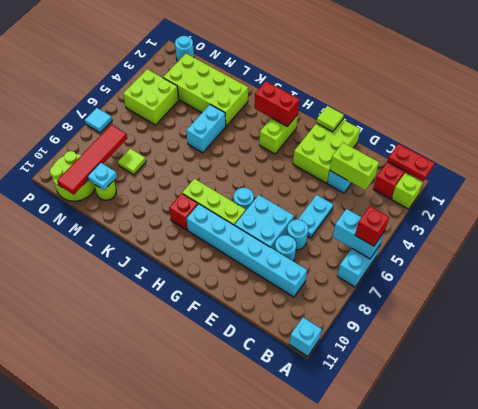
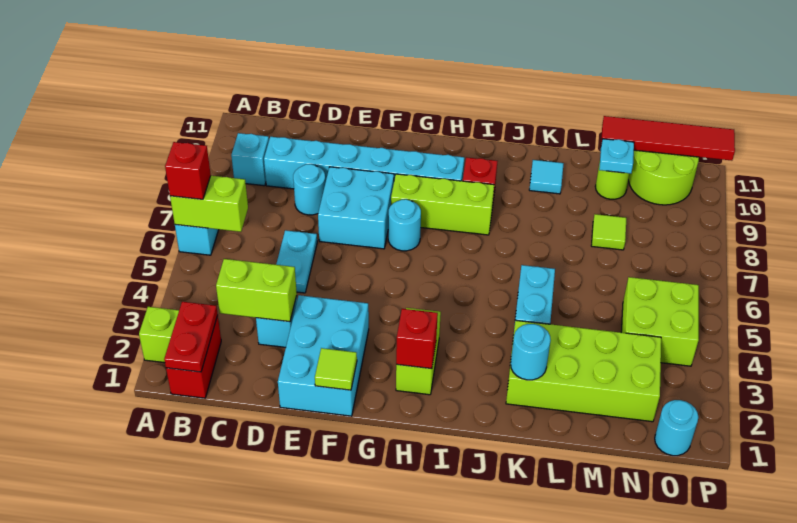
red plate A1:B1 level 2 -> red plate B1:B2 level 2
cyan brick A6:B6 level 2 -> lime brick A6:B6 level 2
cyan brick A11 level 1 -> cyan brick B9 level 1
cyan round brick D7 level 1 -> cyan round brick K2 level 2
lime brick E1:F3 level 1 -> cyan brick E1:F3 level 1
red brick H2:I2 level 2 -> red brick H2 level 2
red tile N8:N11 level 2 -> red tile M11:P11 level 2
cyan tile P7 level 1 -> cyan tile K10 level 1

